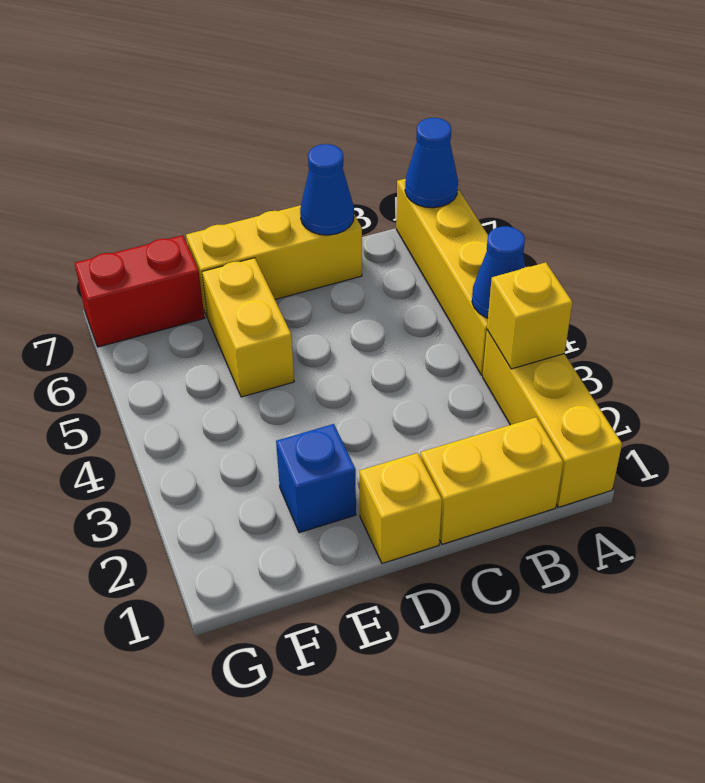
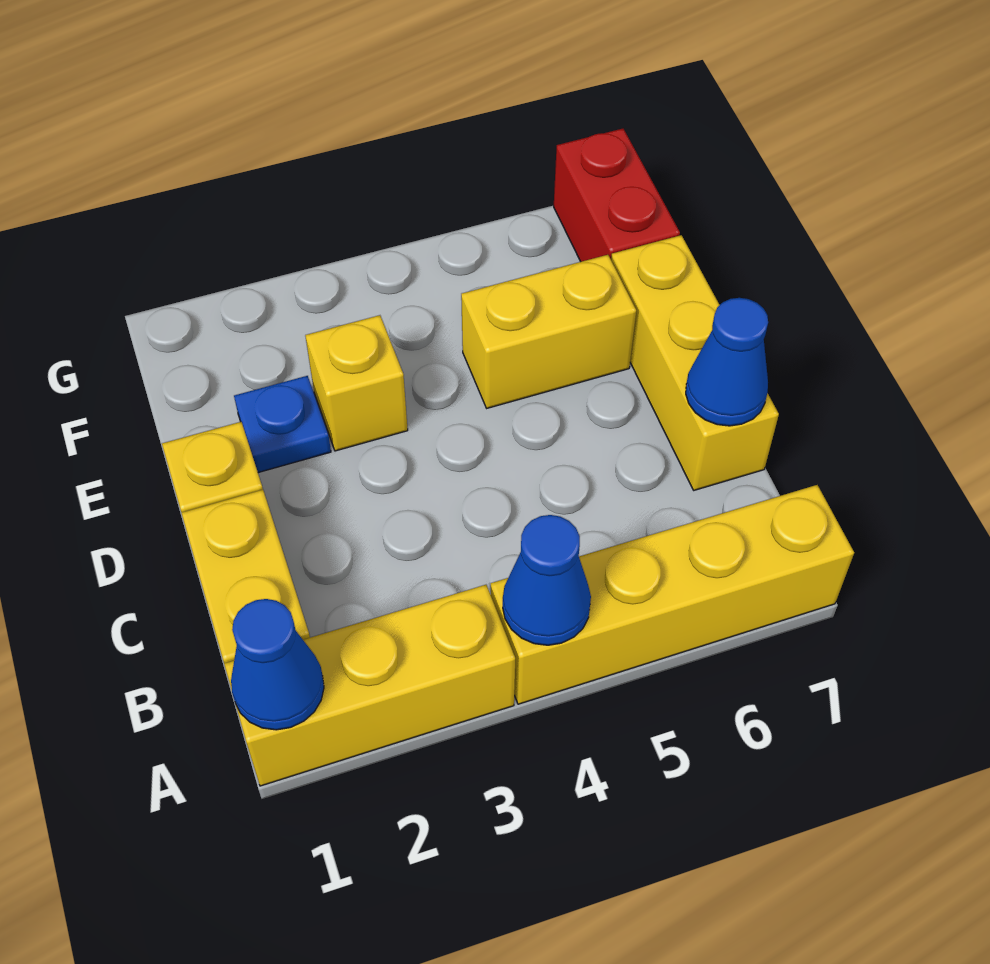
yellow brick A3 level 2 -> yellow brick E3 level 1
blue cone A7 level 2 -> blue cone A1 level 2
blue brick E2 level 1 -> blue plate E2 level 1

